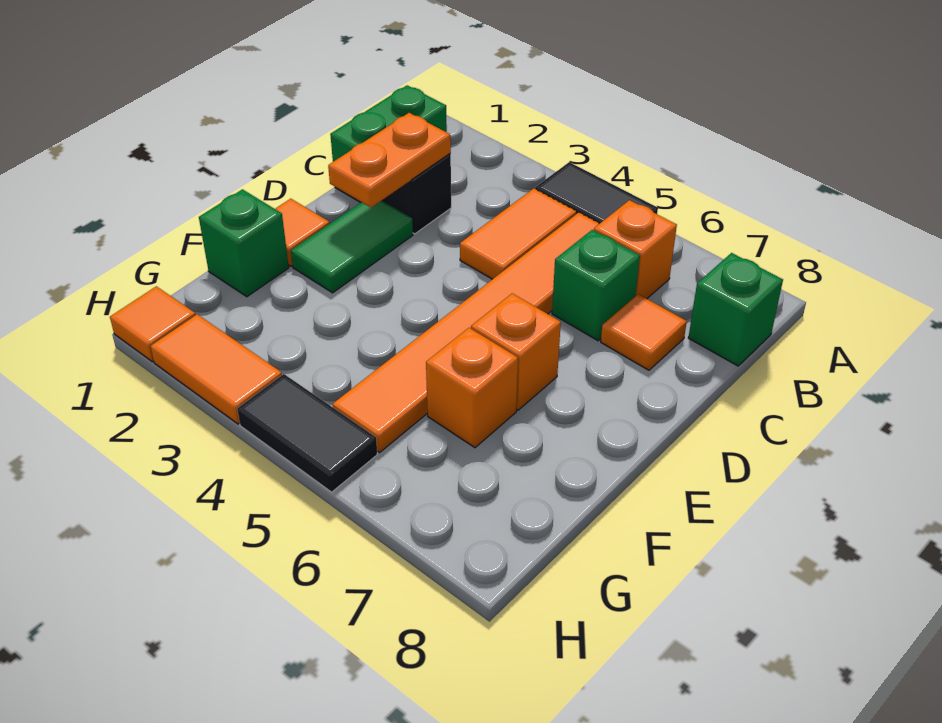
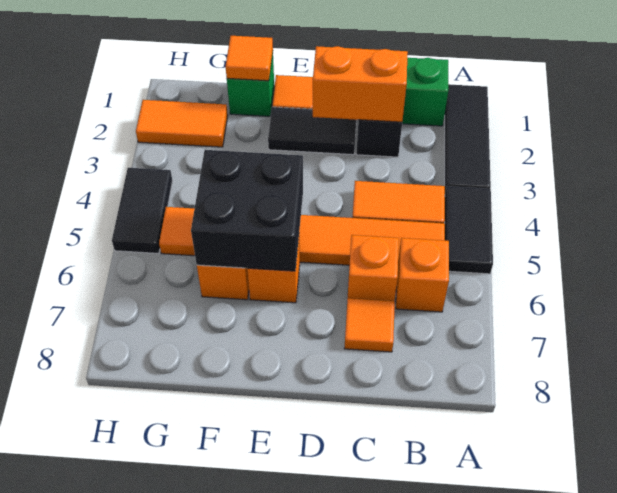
none -> black tile A1:A3 level 1
green brick B8 level 1 -> none
orange plate C2:D2 level 2 -> orange brick C2:D2 level 2
green brick C6 level 1 -> orange brick C6 level 1
green tile D2:E2 level 1 -> black tile D2:E2 level 1
none -> black brick E5:F6 level 2
orange tile H1 level 1 -> orange tile F1 level 2
orange tile H2:H3 level 1 -> orange tile G2:H2 level 1

